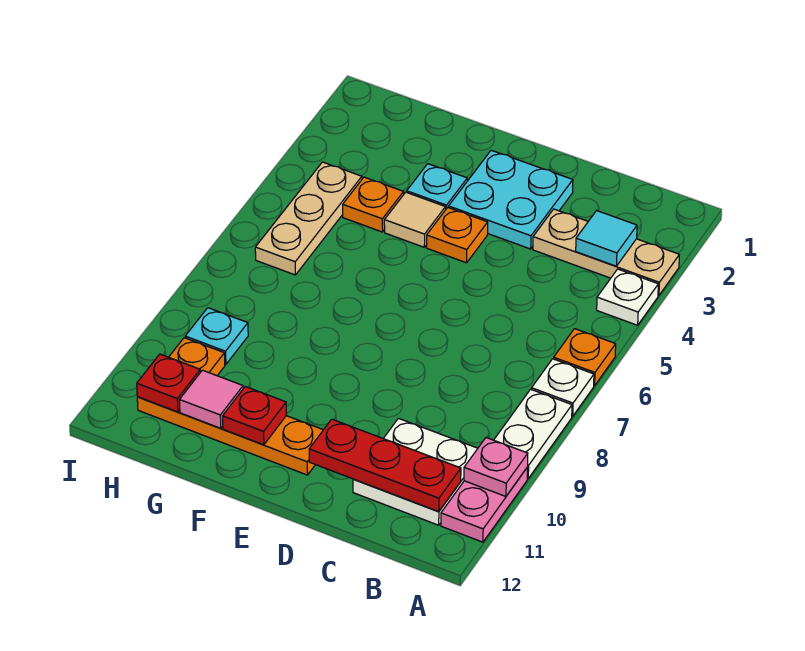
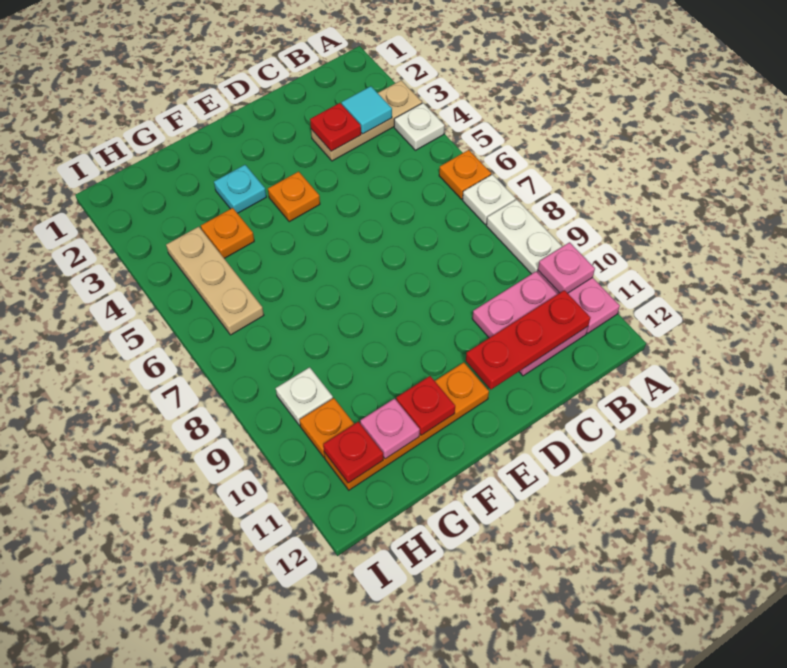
white plate B10:C11 level 1 -> pink plate B10:C11 level 1
none -> red plate C3 level 2
cyan plate D2:E3 level 1 -> none
tan tile F4 level 1 -> none
pink tile G11 level 2 -> pink plate G11 level 2
cyan plate H9 level 1 -> white plate H9 level 1

